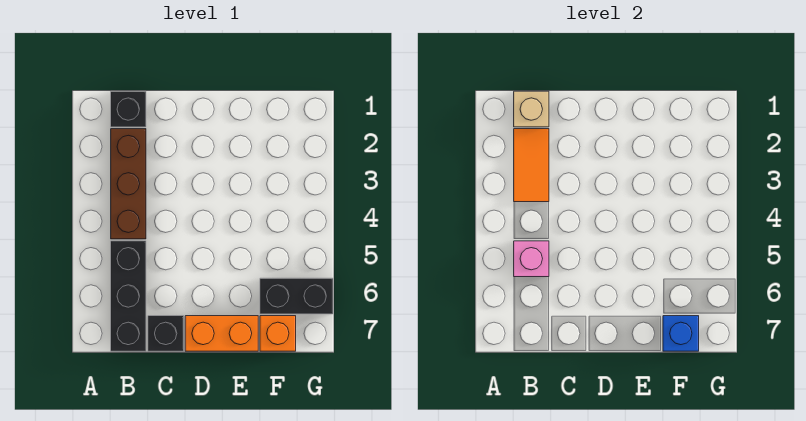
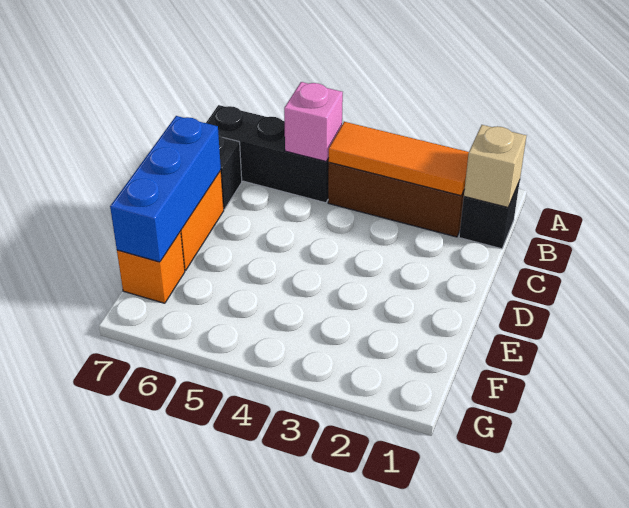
orange tile B2:B3 level 2 -> orange tile B2:B4 level 2
black brick F6:G6 level 1 -> none
blue brick F7 level 2 -> blue brick D7:F7 level 2

